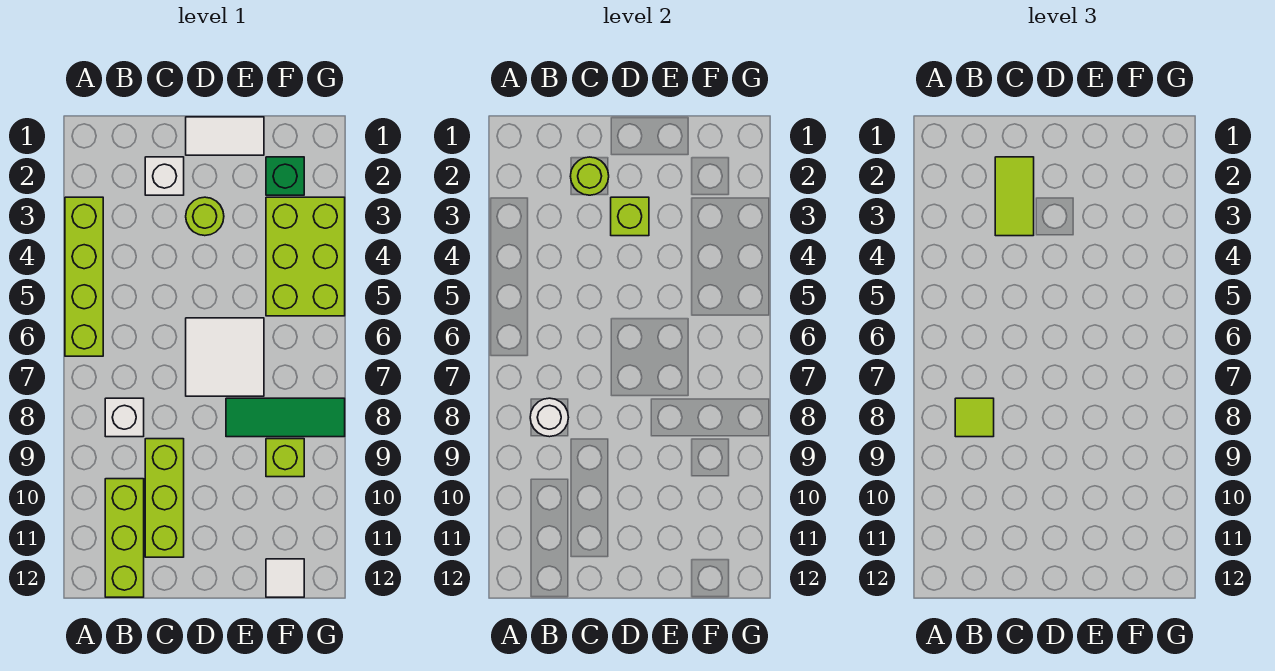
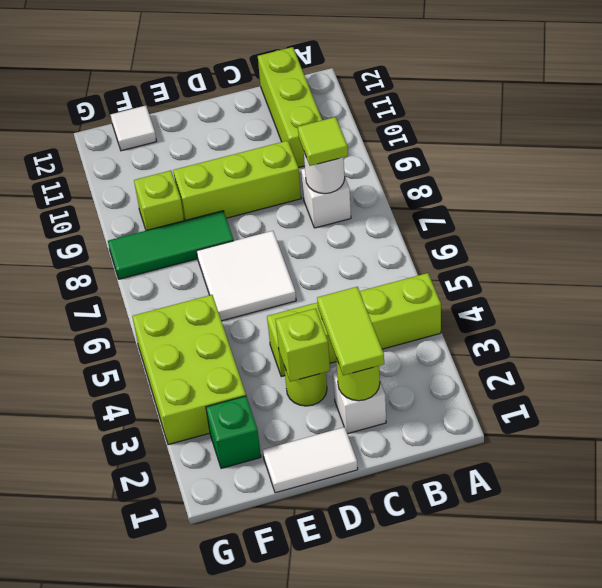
lime brick A3:A6 level 1 -> lime brick A4:D4 level 1
lime brick C9:C11 level 1 -> lime brick C9:E9 level 1

